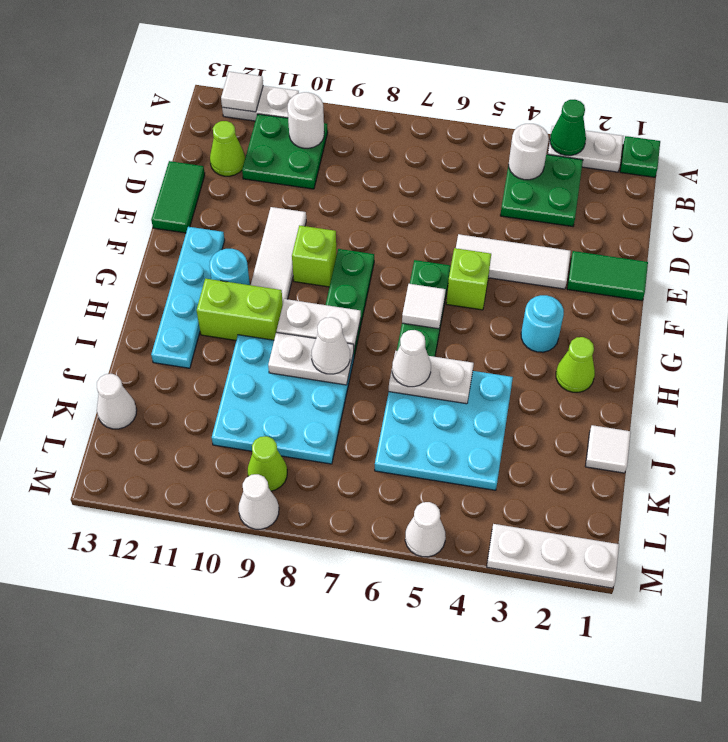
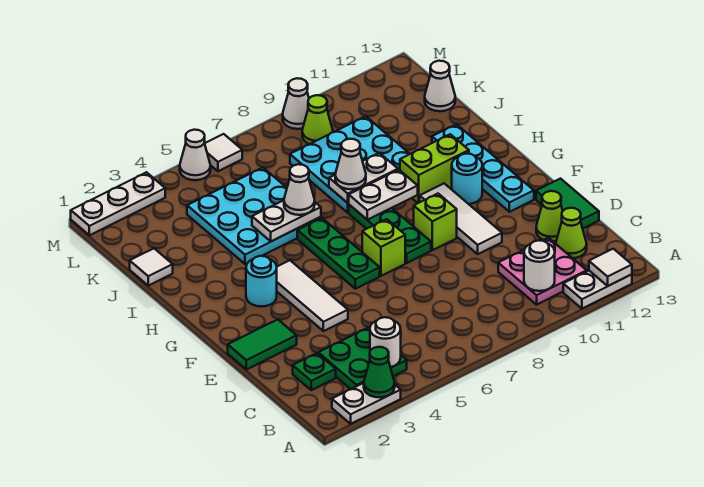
green plate A1 level 1 -> green plate C2 level 1
green plate B10:C11 level 1 -> pink plate B10:C11 level 1
white tile E3:E5 level 1 -> white tile E4:G4 level 1
lime brick F5 level 1 -> lime brick F7 level 1
white tile G6 level 2 -> white tile M6 level 1
lime cone H2 level 1 -> lime cone D12 level 1

